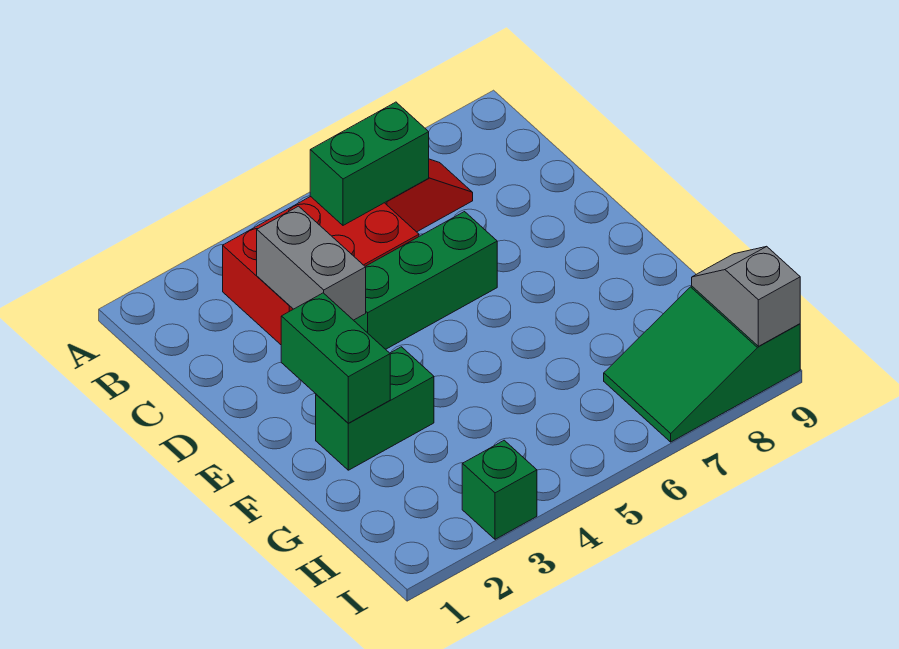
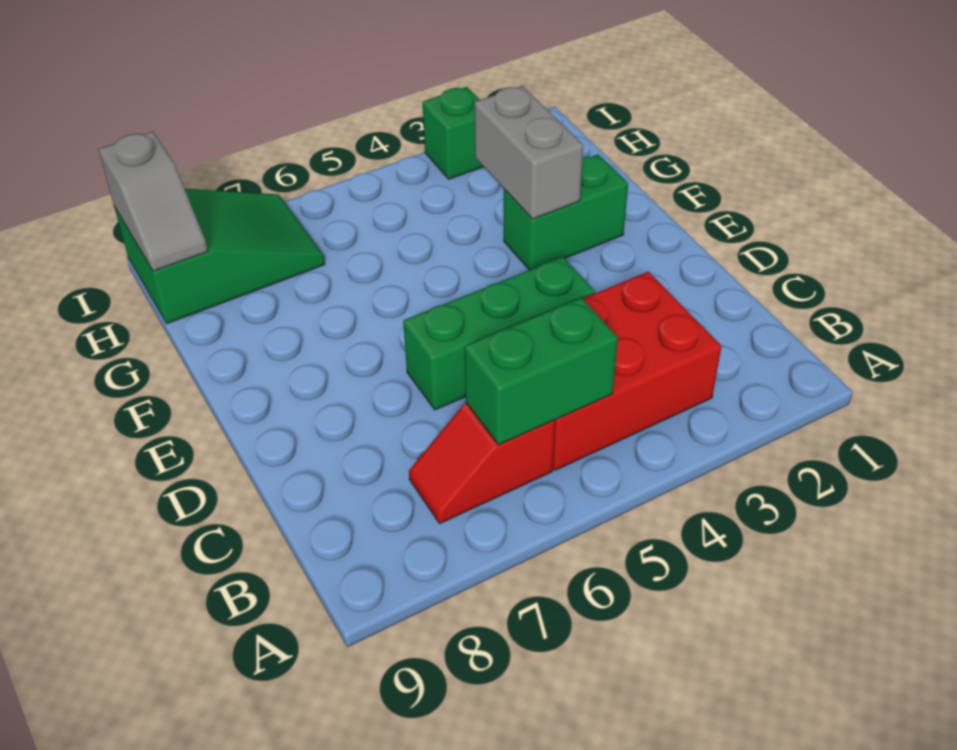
grey brick C3:D3 level 2 -> grey brick F3:G3 level 2
green brick E2:F2 level 2 -> none

